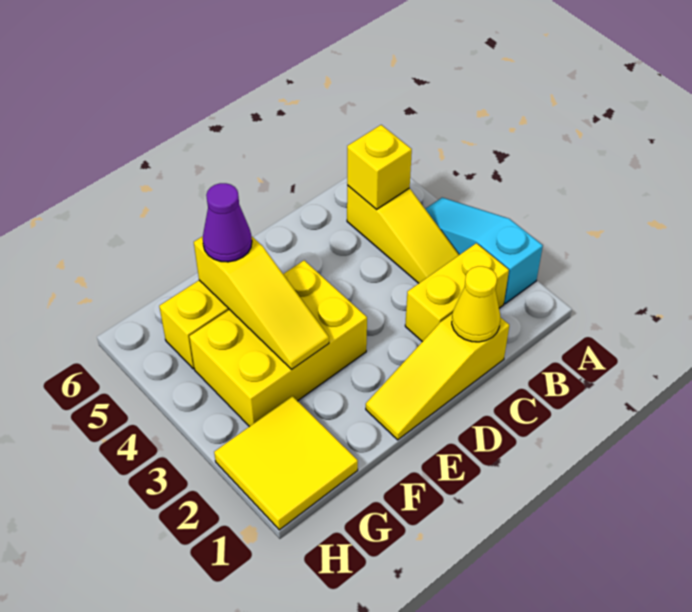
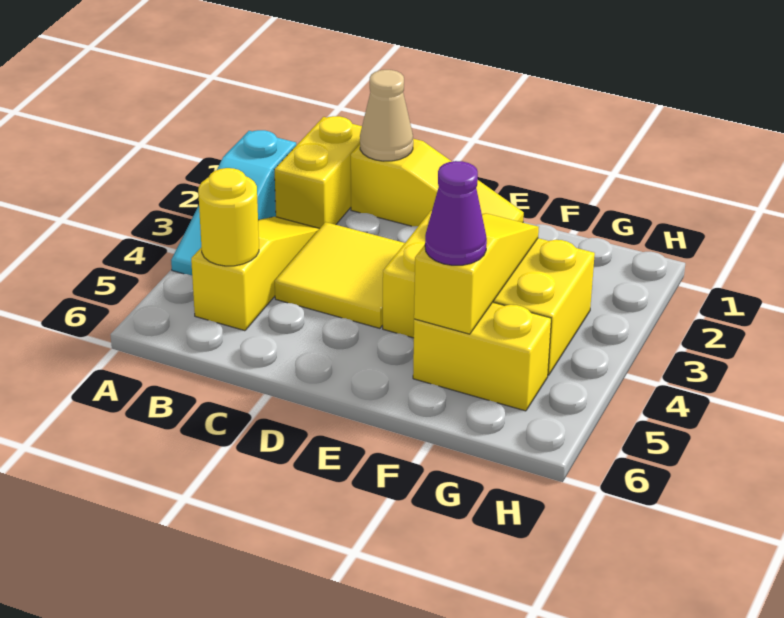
yellow brick B2:C2 level 1 -> yellow brick B1:B2 level 1
yellow brick B5 level 2 -> yellow round brick B5 level 2
yellow cone C1 level 2 -> tan cone C1 level 2
yellow tile G1:H2 level 1 -> yellow tile C3:D4 level 1

